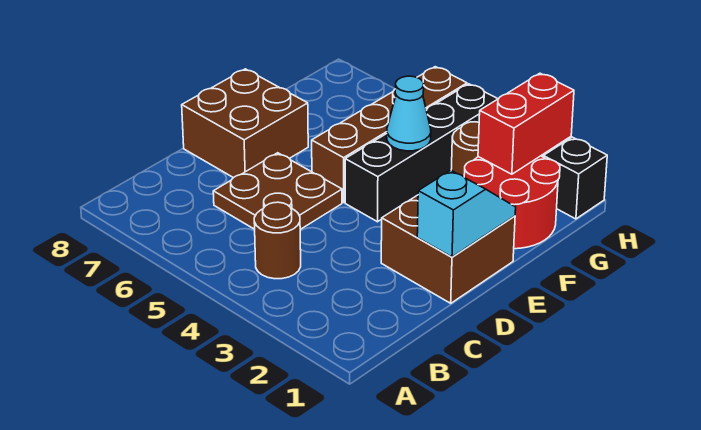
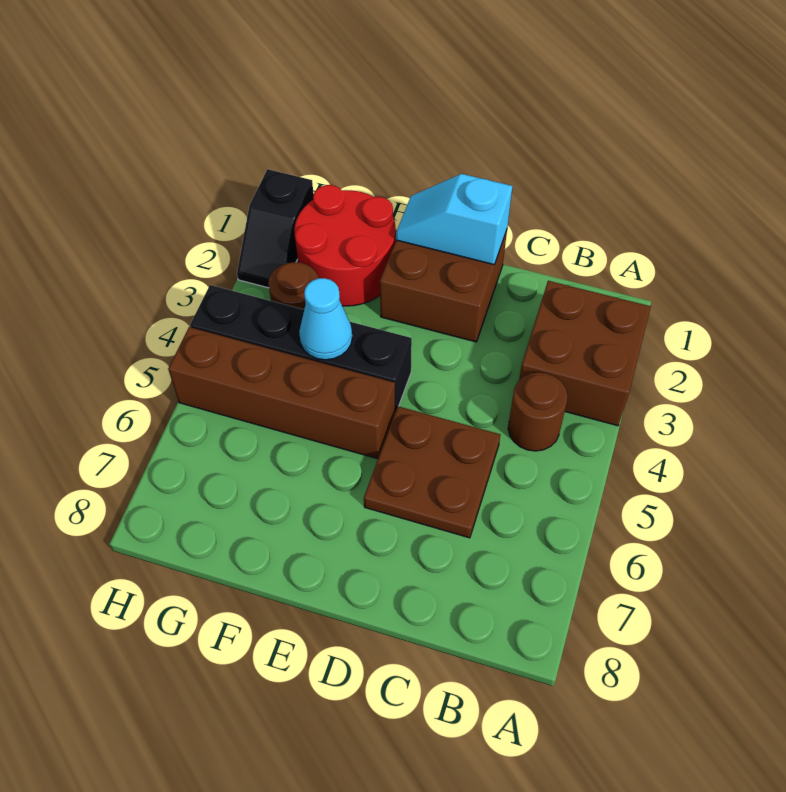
brown brick D7:E8 level 1 -> brown brick A2:B3 level 1
red brick G2:H2 level 2 -> none

